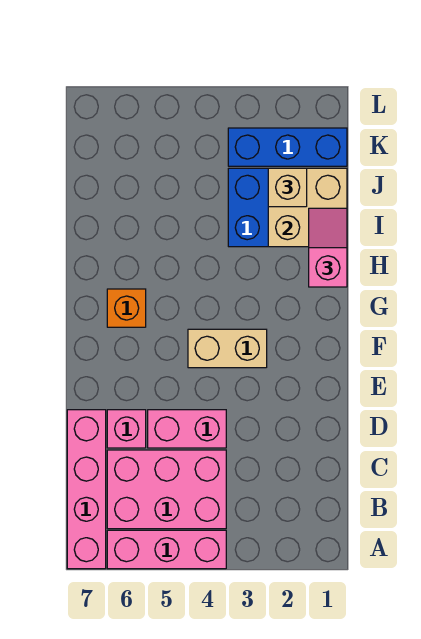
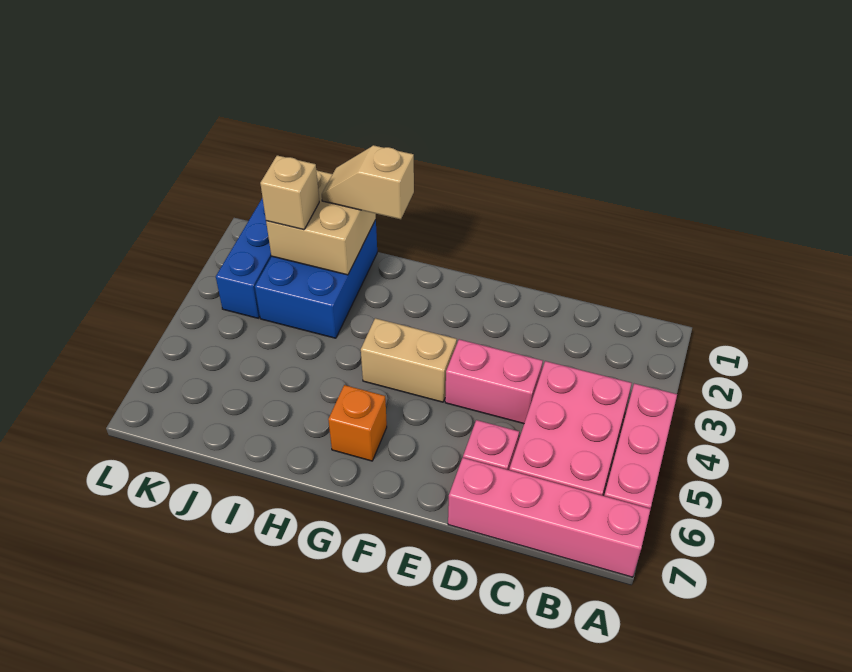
pink brick D4:D5 level 1 -> pink brick D4:E4 level 1
tan brick F3:F4 level 1 -> tan brick F4:G4 level 1
pink slope H1:I1 level 3 top H -> tan slope H1:I1 level 3 top H

